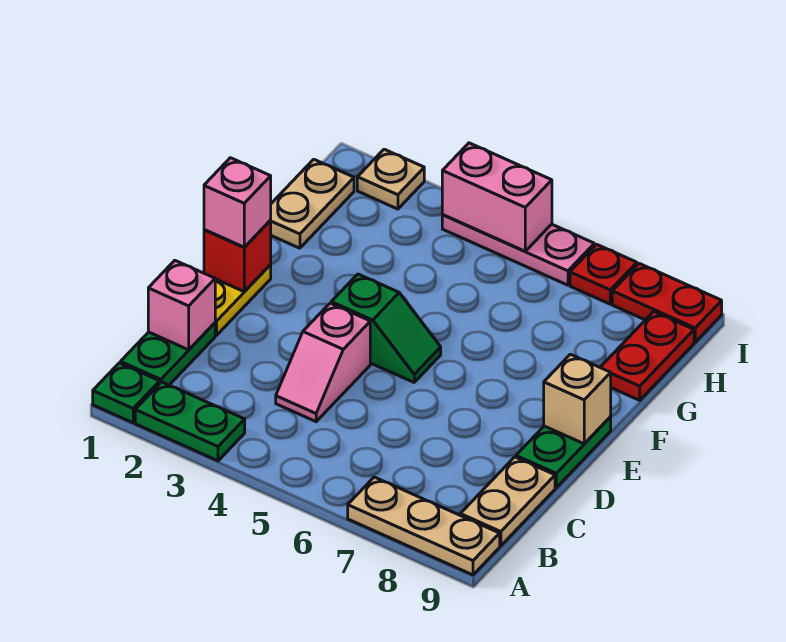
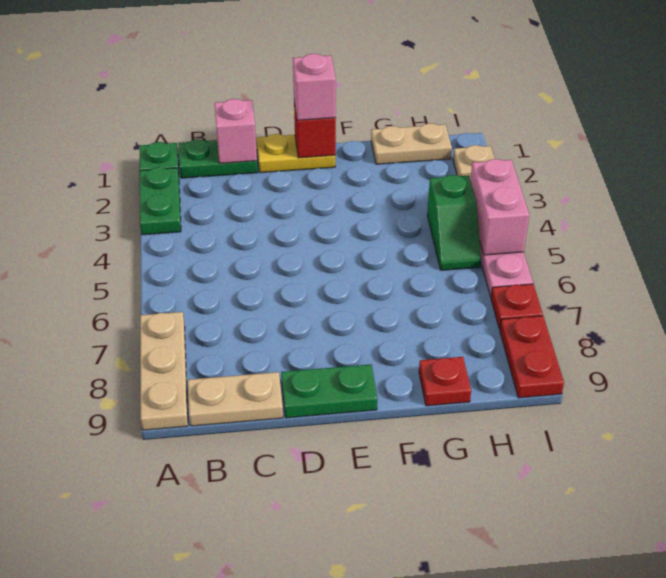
pink slope C4:D4 level 1 top D -> none
green slope E4:E5 level 1 top 4 -> green slope H4:H5 level 1 top 4
tan brick E9 level 2 -> none
red plate G9:H9 level 1 -> red plate G9 level 1

